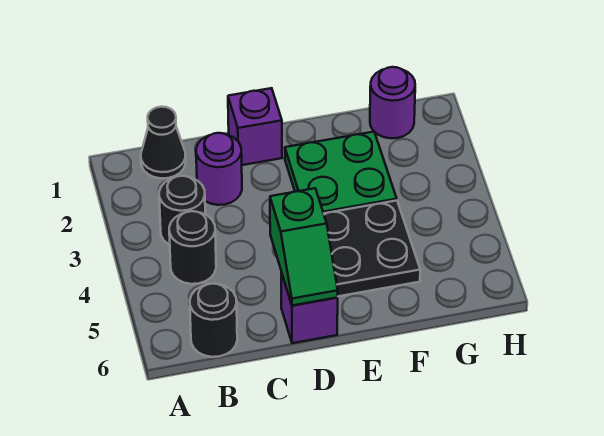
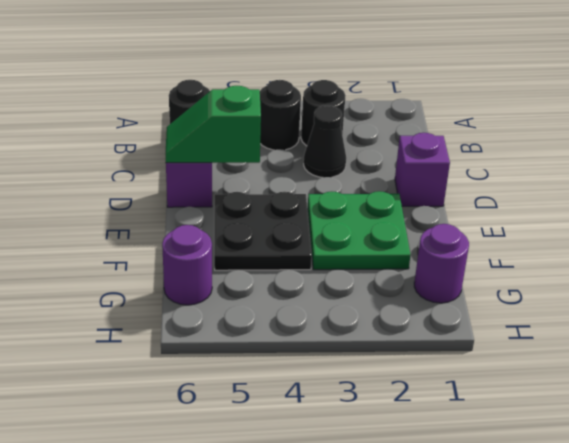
black cone B1 level 1 -> black cone C3 level 1
purple round brick C2 level 1 -> purple round brick G6 level 1

